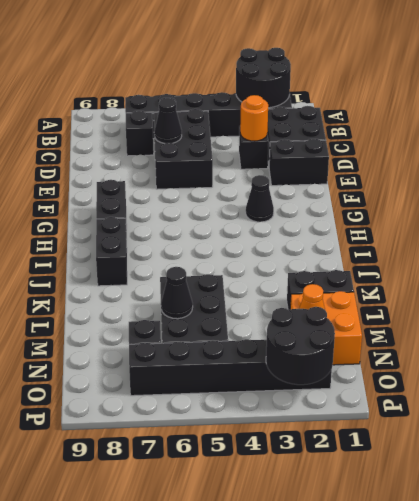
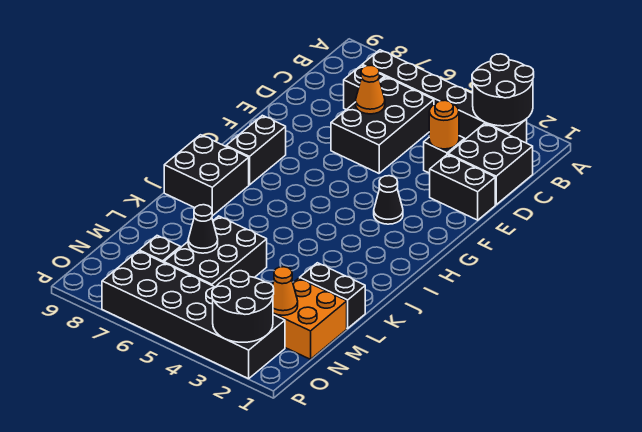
black cone D6 level 2 -> orange cone D6 level 2
black brick I8:J8 level 1 -> black brick I8:J9 level 1
black brick O2:O7 level 1 -> black brick O2:P7 level 1

